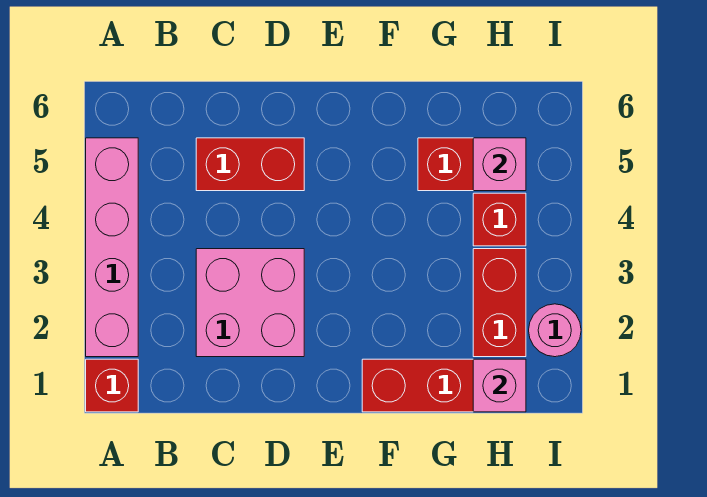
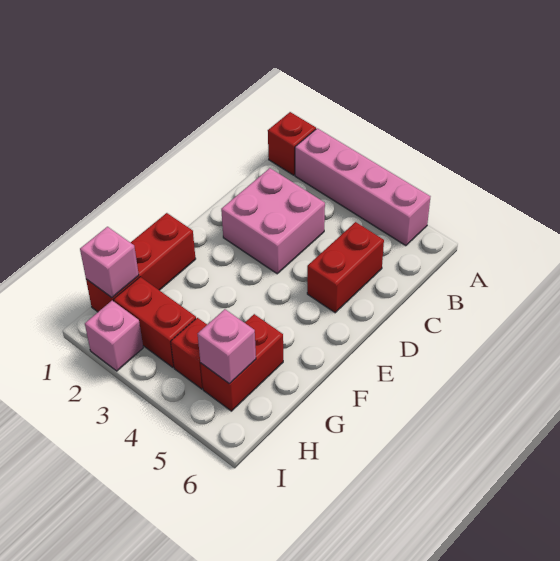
pink round brick I2 level 1 -> pink brick I2 level 1

